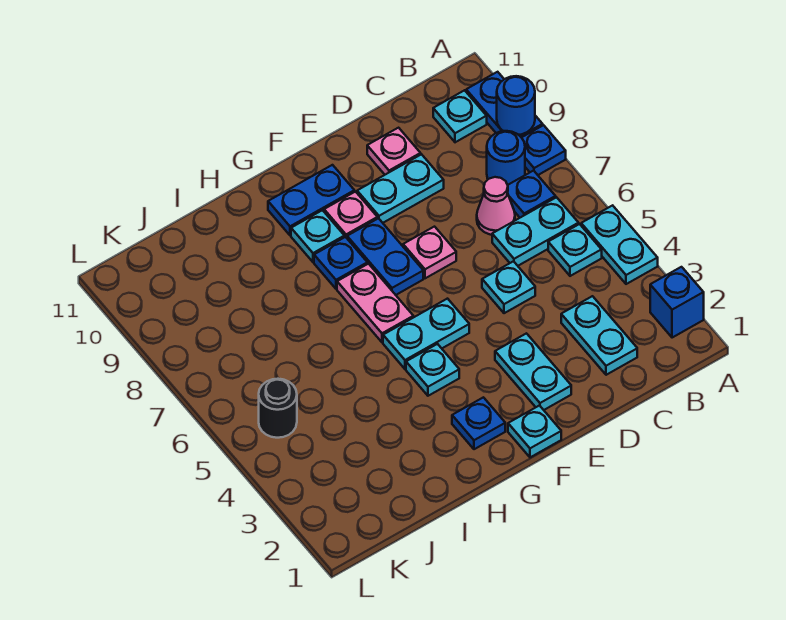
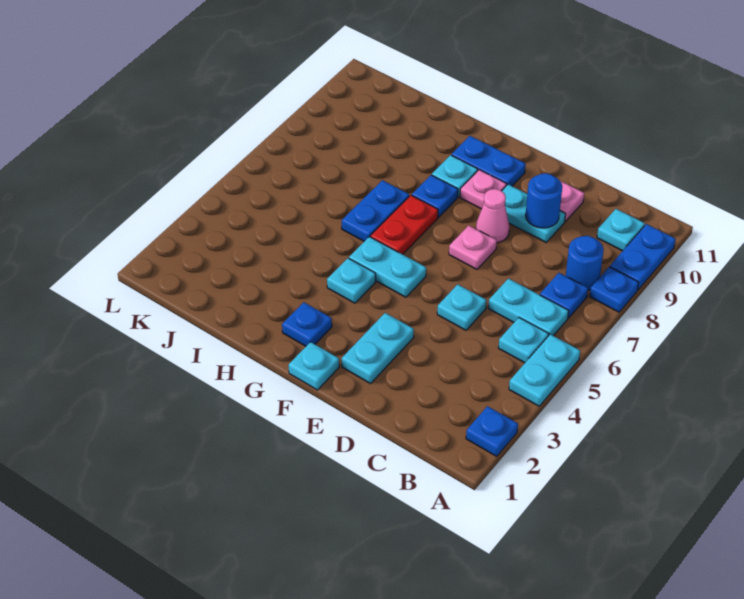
blue brick A2 level 1 -> blue plate A2 level 1
blue round brick A9 level 2 -> blue round brick D9 level 2
cyan plate C2:C3 level 1 -> none
pink cone C7 level 1 -> pink cone E8 level 1
blue plate F7:F8 level 1 -> blue plate H6:H7 level 1
pink plate G6:G7 level 1 -> red plate G6:G7 level 1
black round brick K5 level 1 -> none

